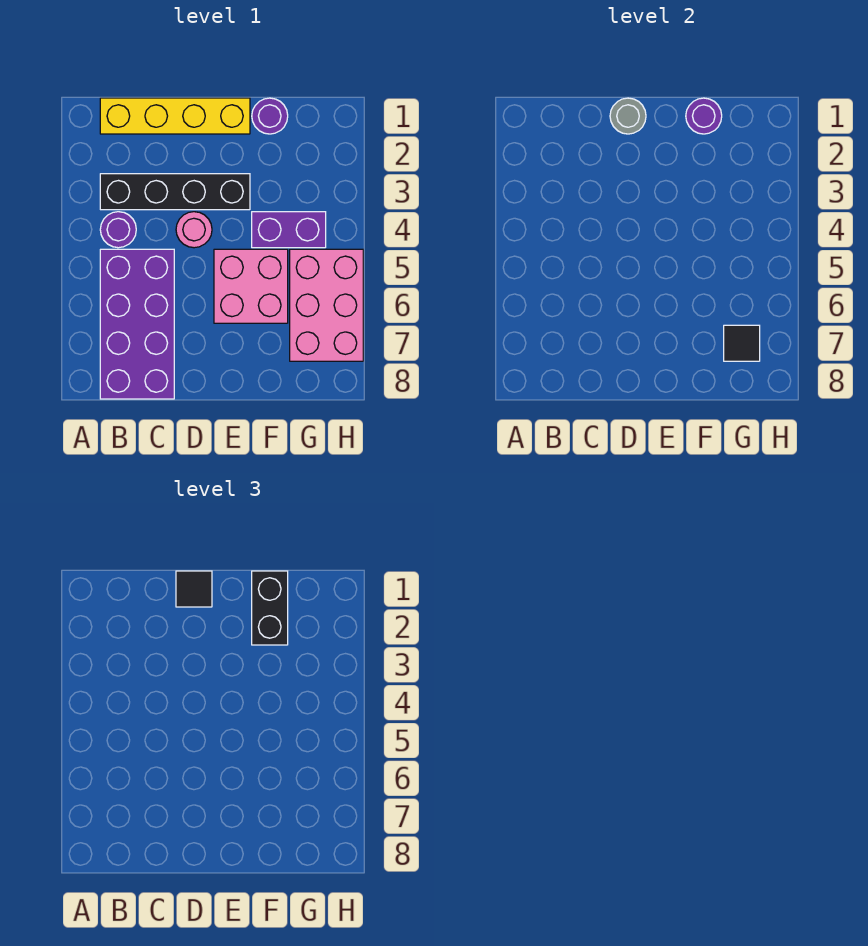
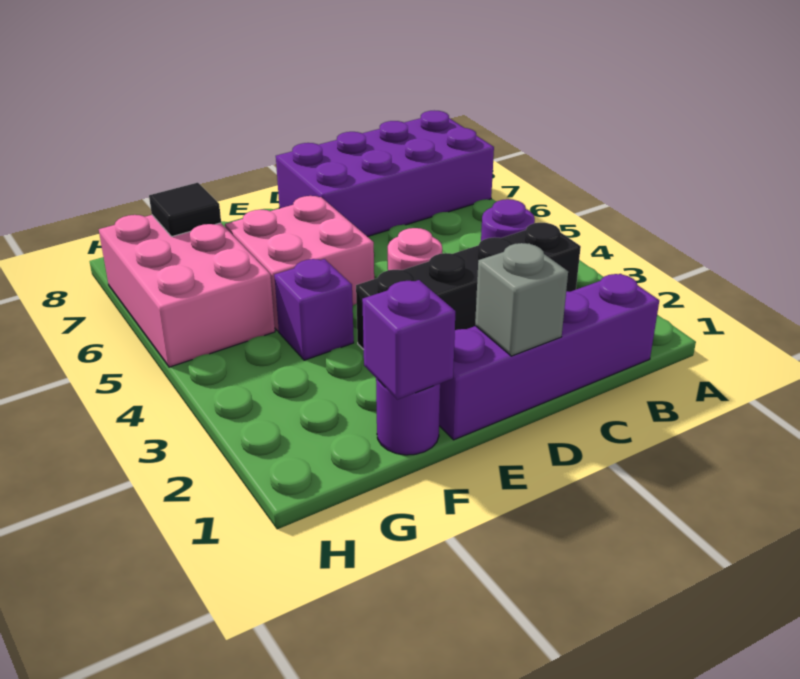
yellow brick B1:E1 level 1 -> purple brick B1:E1 level 1
purple brick B5:C8 level 1 -> purple brick A7:D8 level 1
grey round brick D1 level 2 -> grey brick D1 level 2
black tile D1 level 3 -> none
purple round brick F1 level 2 -> purple brick F1 level 2
black brick F1:F2 level 3 -> none
purple brick F4:G4 level 1 -> purple brick F4 level 1

